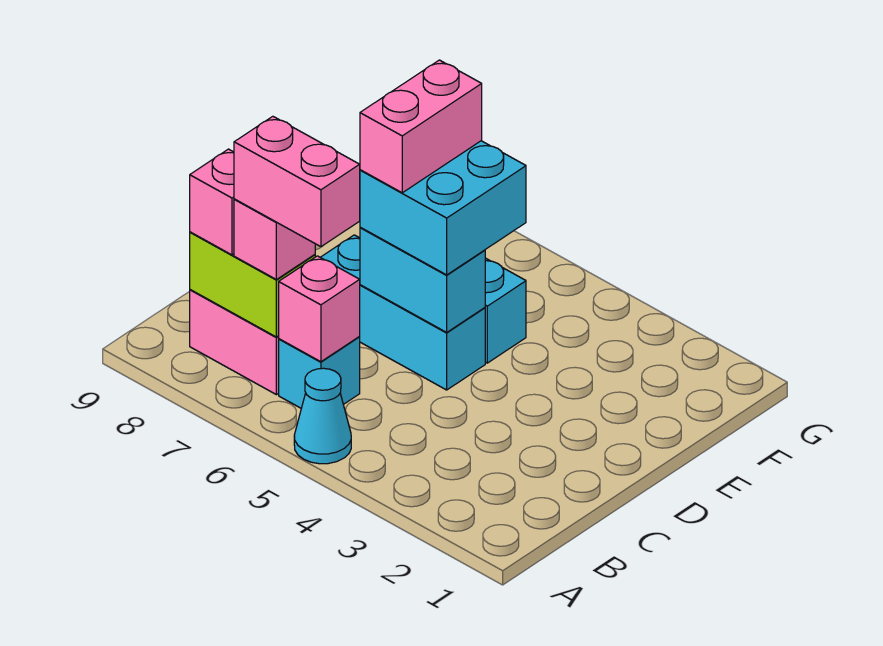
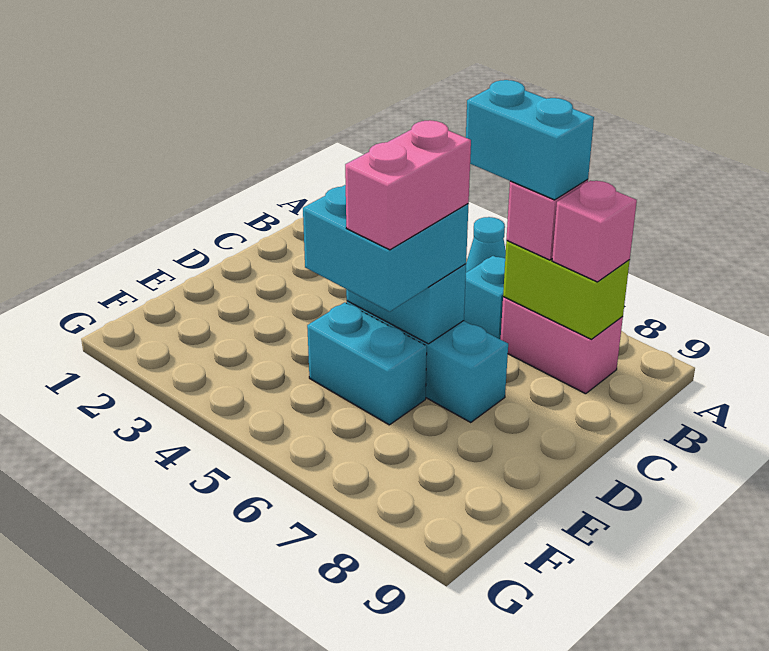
pink brick B6 level 2 -> none
pink brick B6:B7 level 4 -> cyan brick B6:B7 level 4

